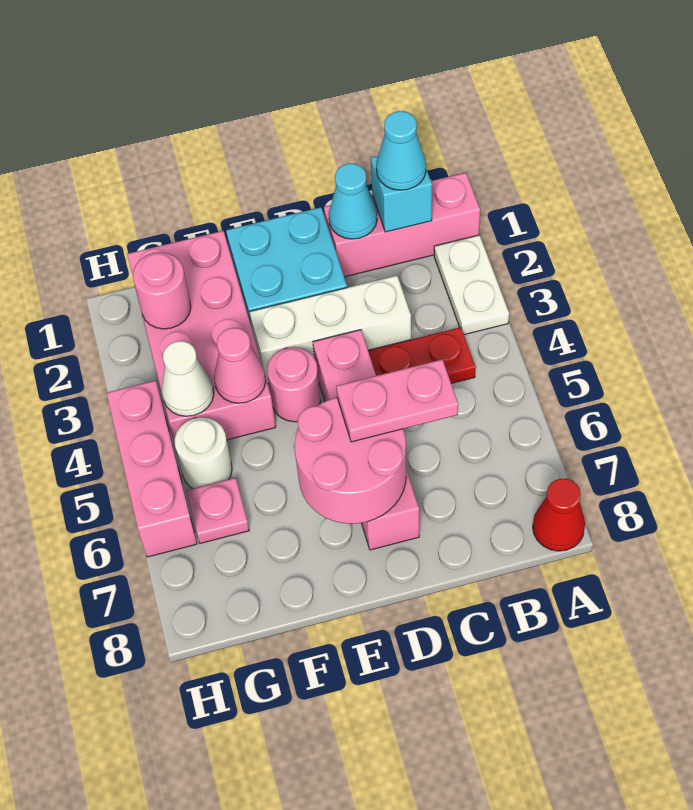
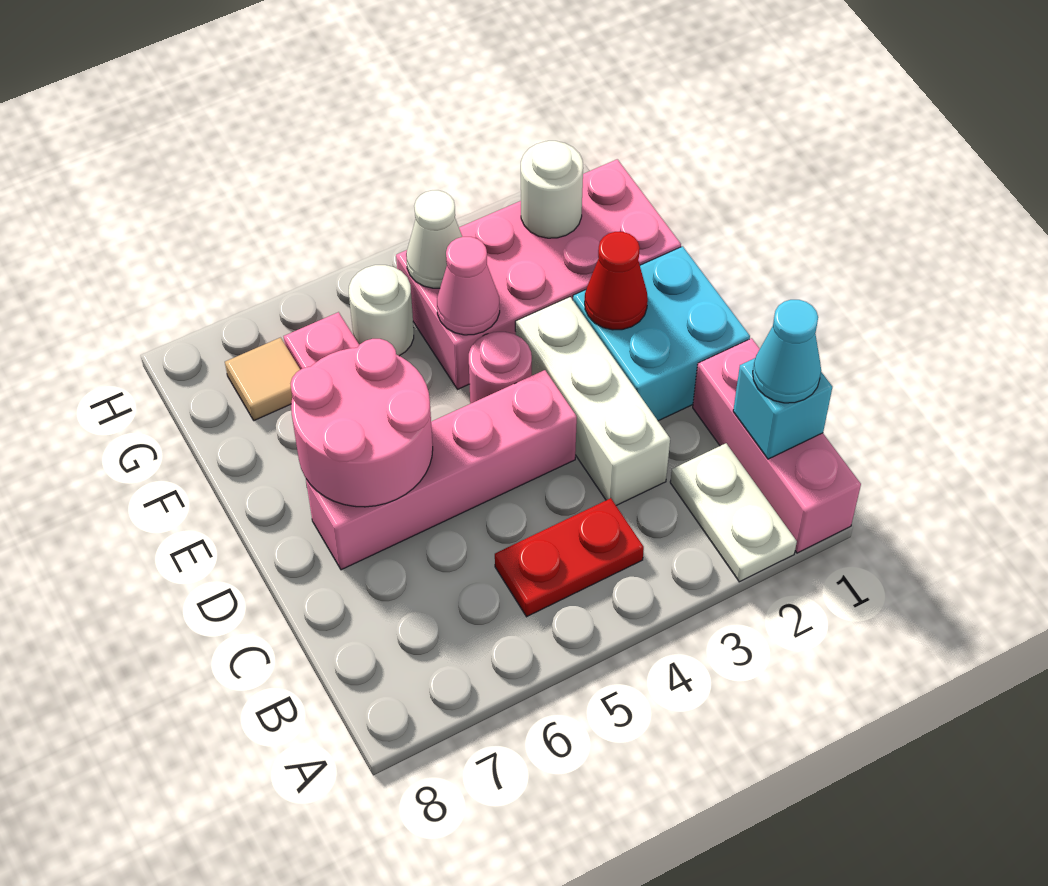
white plate A2:A3 level 1 -> white plate A2:B2 level 1
red cone A8 level 1 -> red cone E2 level 2
red plate B4:C4 level 1 -> red plate B4:B5 level 1
cyan cone C1 level 2 -> none
pink plate C6:D6 level 3 -> none
pink round brick G2 level 2 -> white round brick G2 level 2
none -> tan tile G7 level 1
pink brick H4:H6 level 1 -> none

